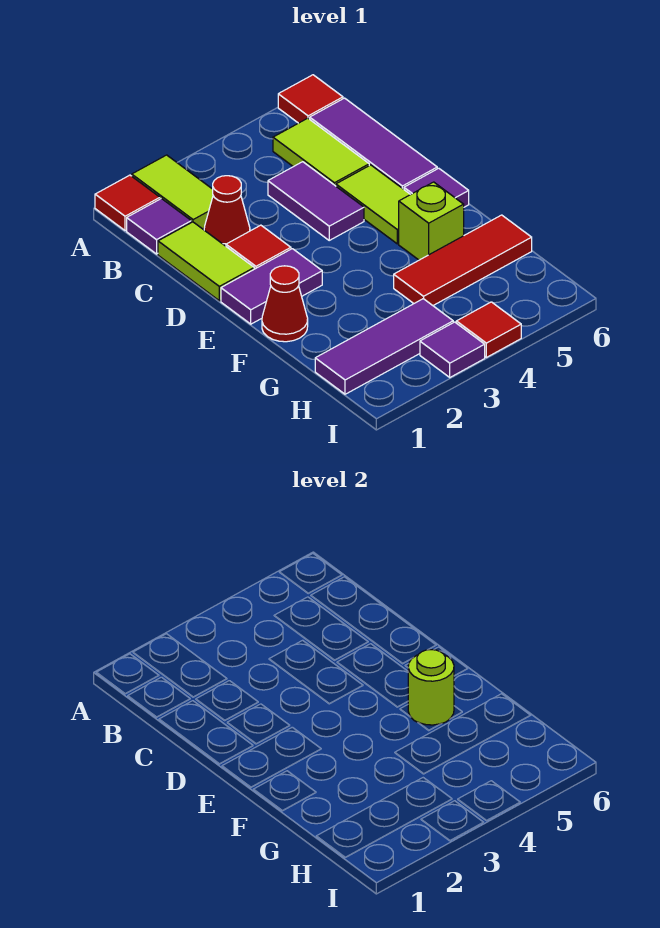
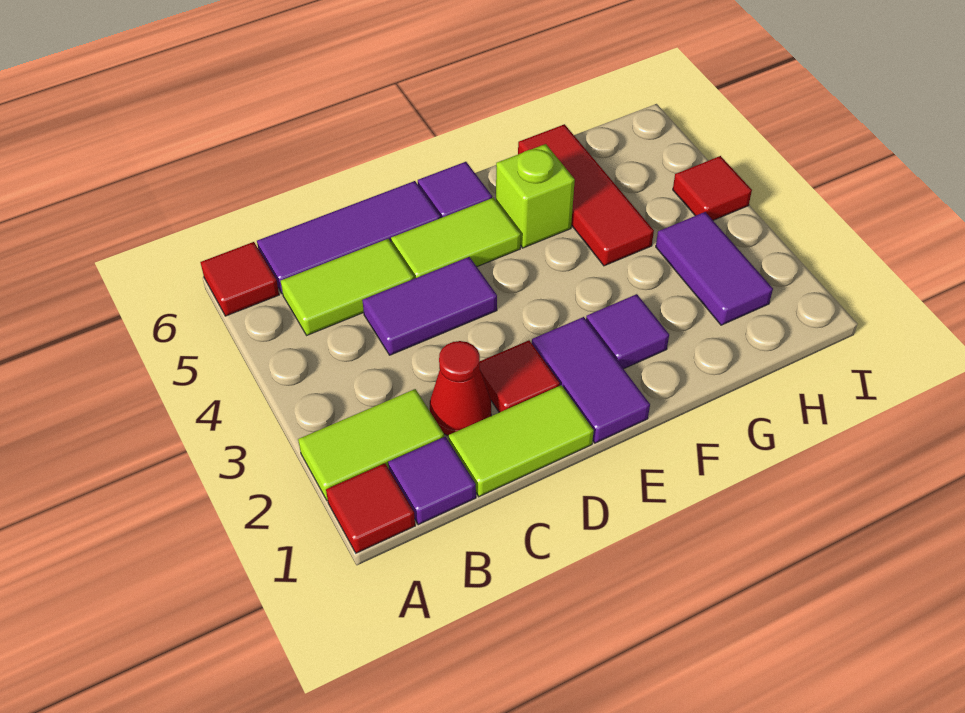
red cone F1 level 1 -> none
lime round brick F5 level 2 -> none
purple tile H1:H3 level 1 -> purple tile H2:H3 level 1
purple tile I3 level 1 -> purple tile F2 level 1

